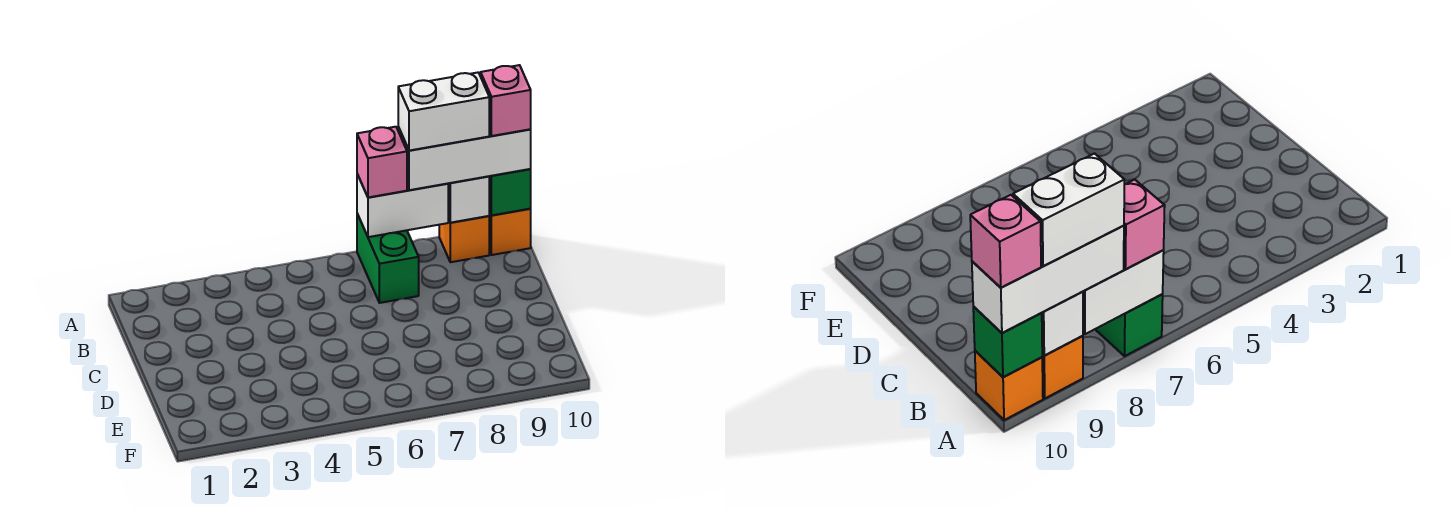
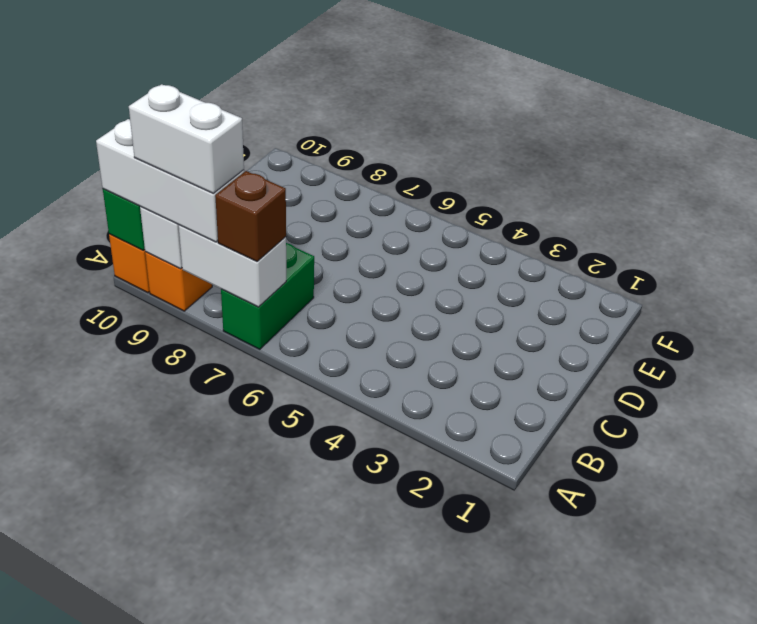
pink brick A7 level 3 -> brown brick A7 level 3
pink brick A10 level 4 -> none

